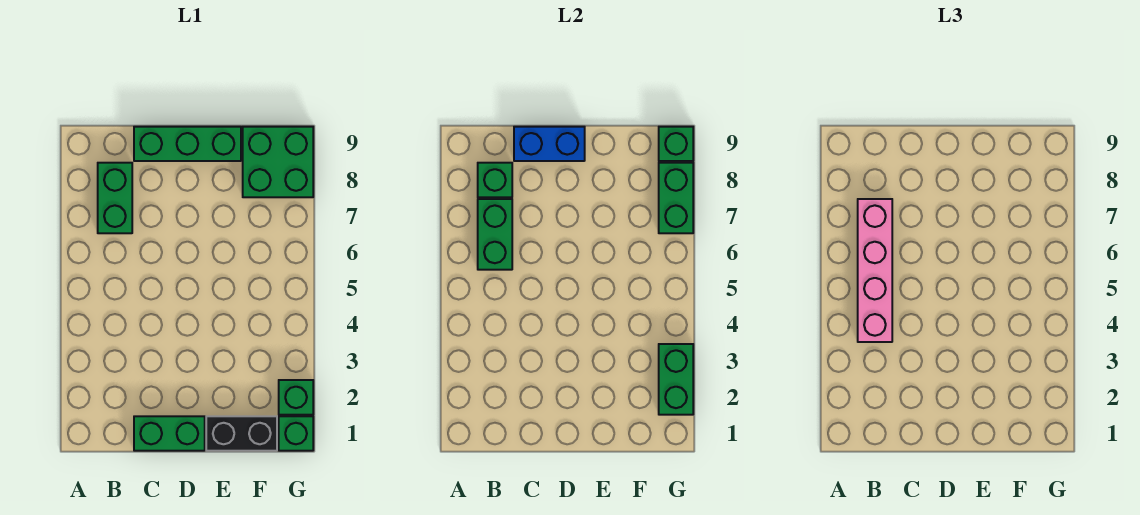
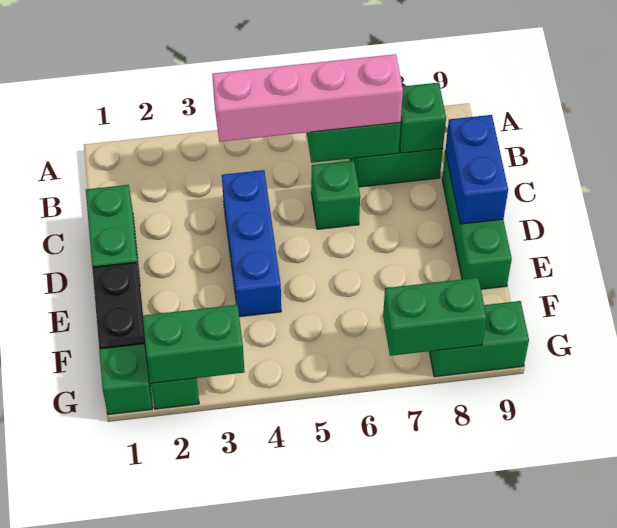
none -> blue brick C4:E4 level 1
green brick F8:G9 level 1 -> green brick G8:G9 level 1
green brick G9 level 2 -> green brick C6 level 1

